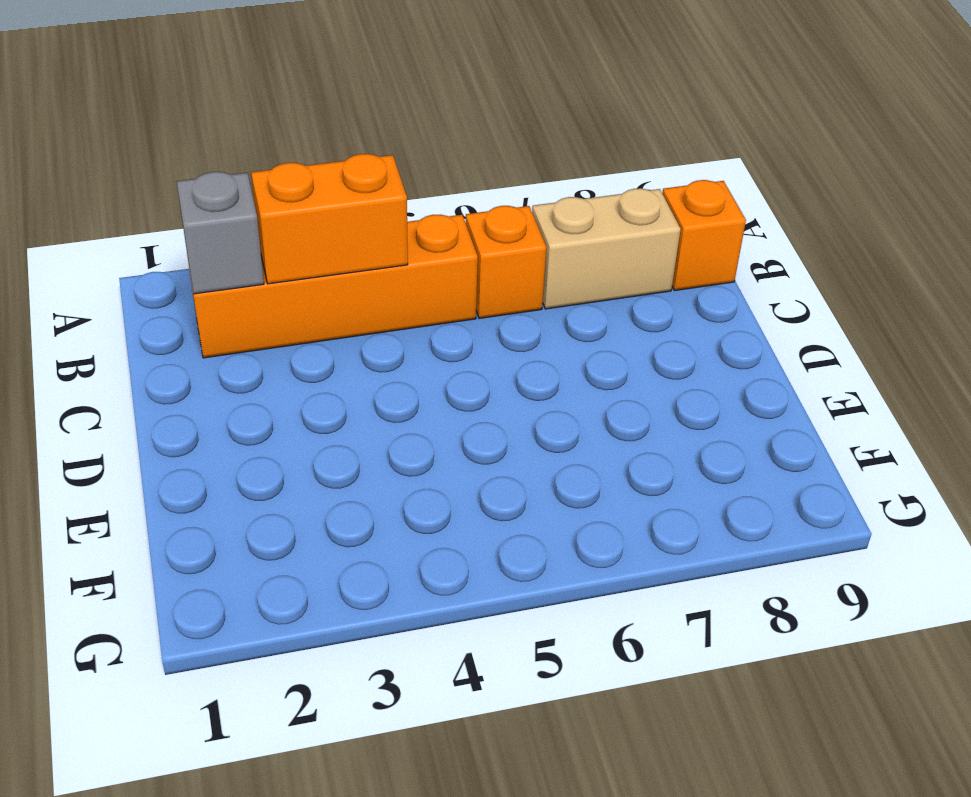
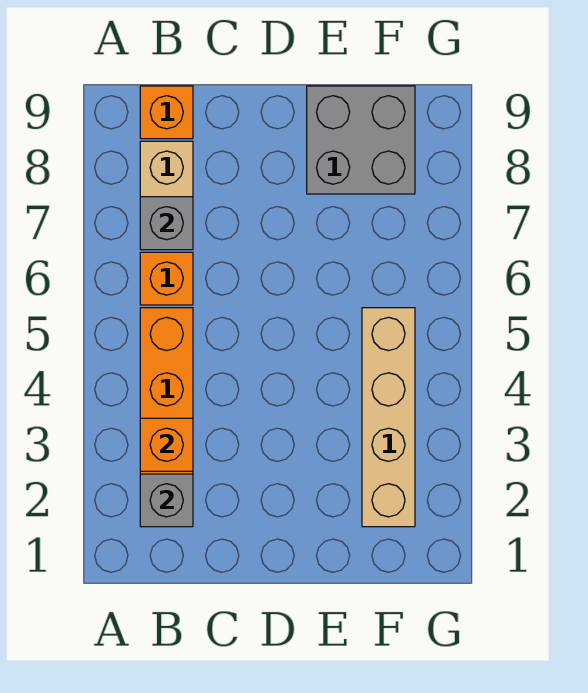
orange brick B3:B4 level 2 -> orange brick B3 level 2
none -> grey brick B7 level 2
none -> grey brick E8:F9 level 1
none -> tan brick F2:F5 level 1

